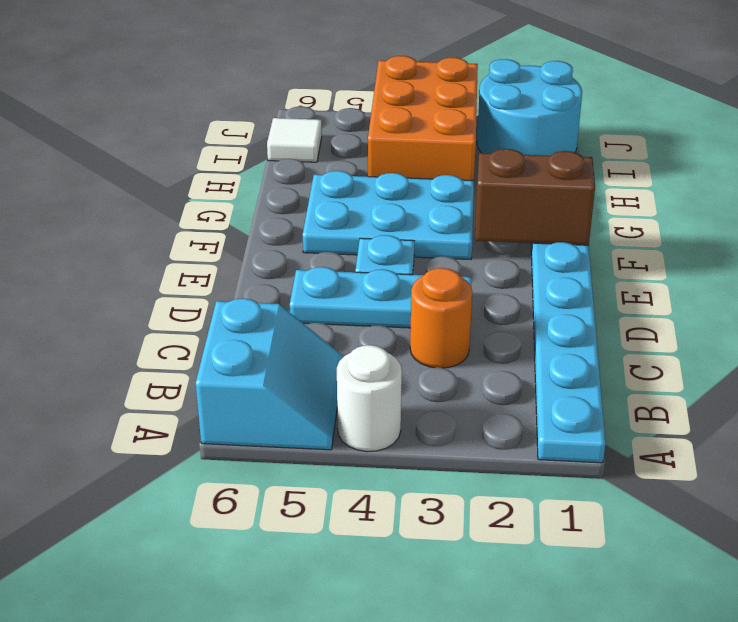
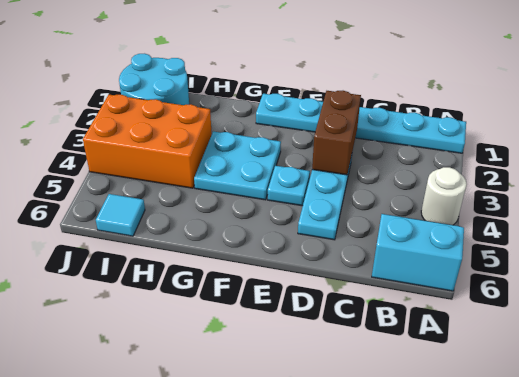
orange round brick C3 level 1 -> none
brown brick F1:F2 level 2 -> brown brick D2:D3 level 2
cyan plate F3:G5 level 1 -> cyan plate F3:G4 level 1
white tile I6 level 1 -> cyan tile I6 level 1

